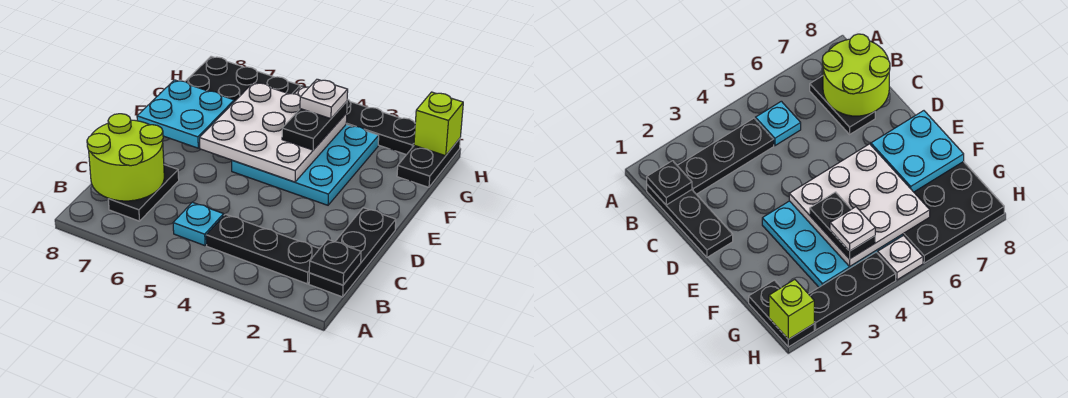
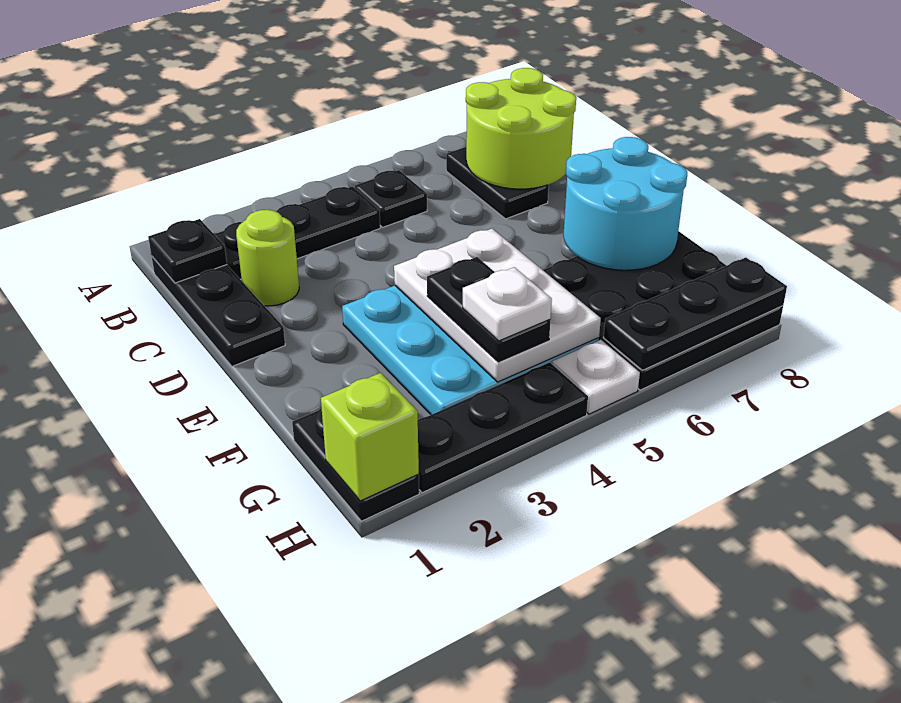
cyan plate B5 level 1 -> black plate B5 level 1
none -> lime round brick C2 level 1
white plate E4:G6 level 2 -> white plate E4:G5 level 2
cyan plate E7:F8 level 2 -> cyan round brick E7:F8 level 2
none -> black plate H6:H8 level 2

